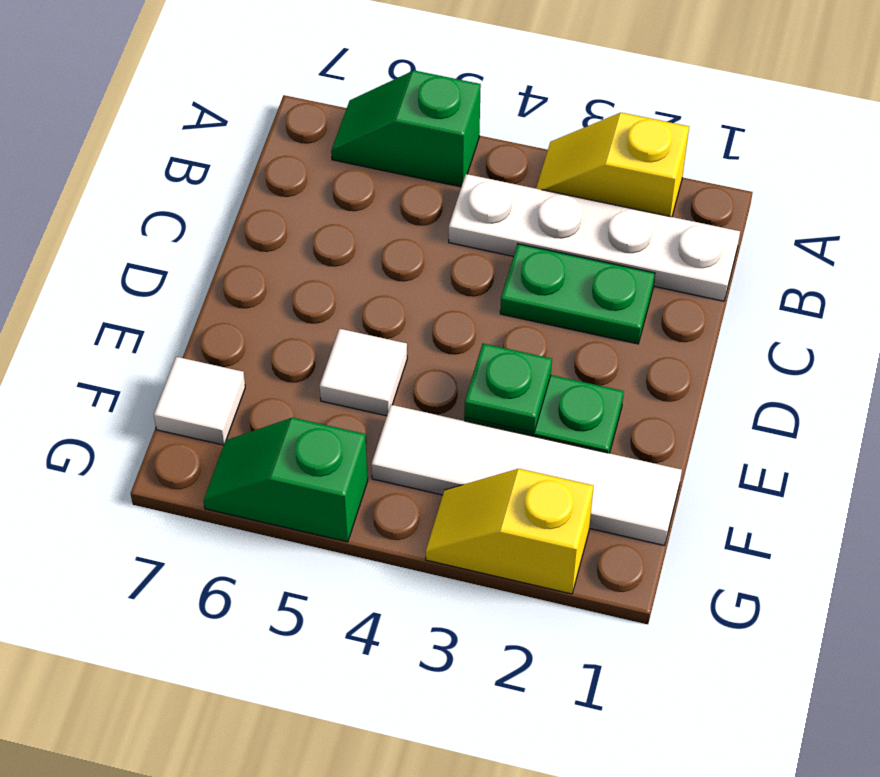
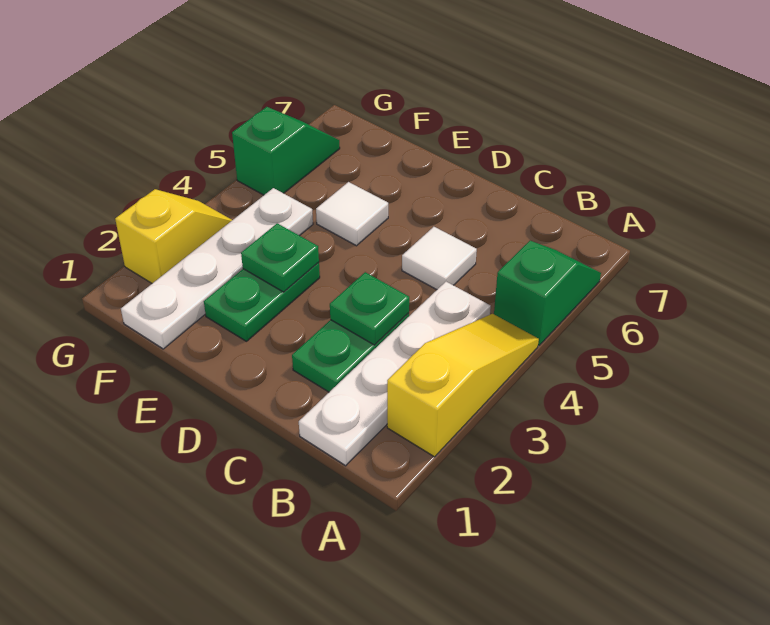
yellow slope A2:A3 level 1 top 2 -> yellow slope A2:A4 level 1 top 2
none -> green plate C3 level 2
white tile F1:F4 level 1 -> white plate F1:F4 level 1
white tile F7 level 1 -> white tile C5 level 1

